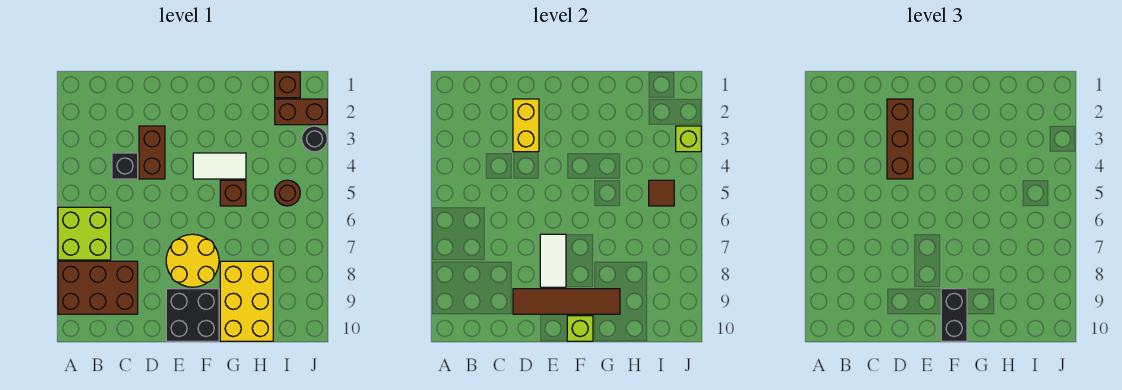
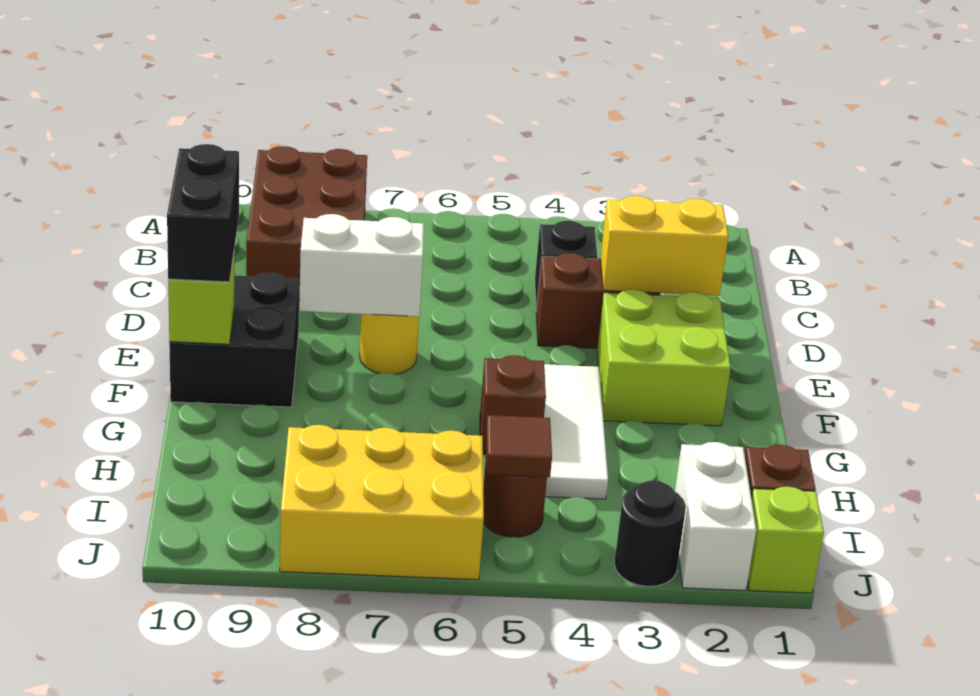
lime brick A6:B7 level 1 -> lime brick E2:F3 level 1
brown brick D2:D4 level 3 -> none
brown tile D9:G9 level 2 -> none
yellow round brick E7:F8 level 1 -> yellow round brick E7 level 1
white tile E7:E8 level 2 -> white brick E7:E8 level 2
white tile F4:G4 level 1 -> white tile F4:H4 level 1
black brick F9:F10 level 3 -> black brick E10:F10 level 3
yellow brick G8:H10 level 1 -> yellow brick I6:J8 level 1
brown brick I2:J2 level 1 -> white brick I2:J2 level 1
lime brick J3 level 2 -> lime brick J1 level 1

